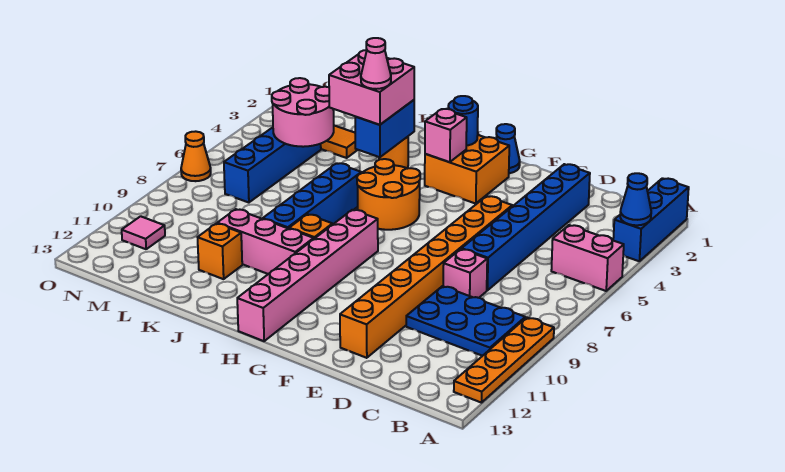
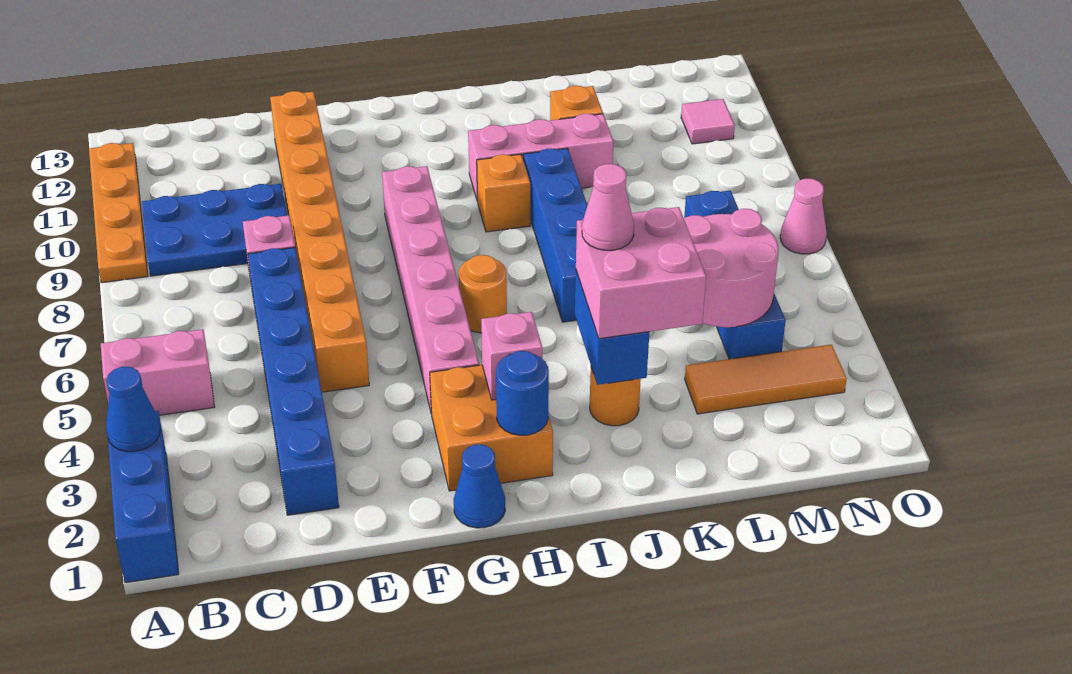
orange round brick H5:I6 level 1 -> orange round brick H6 level 1
pink brick H8:H13 level 1 -> pink brick G4:G9 level 1
orange cone O7 level 1 -> pink cone O7 level 1

